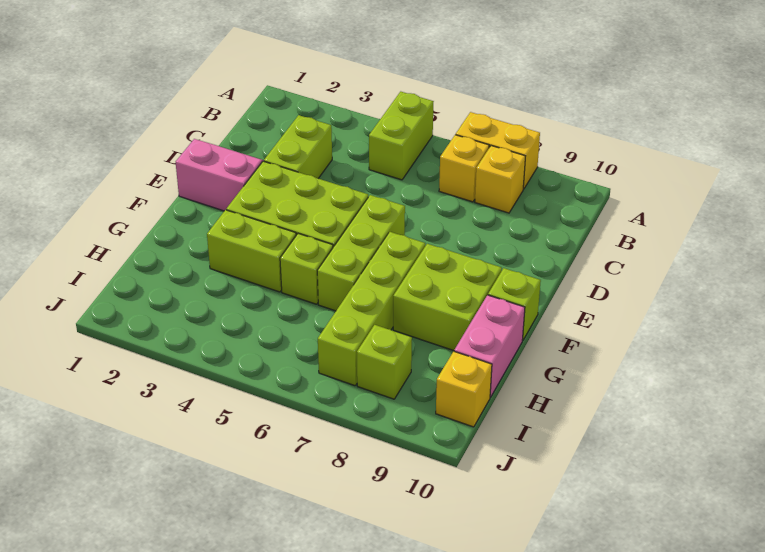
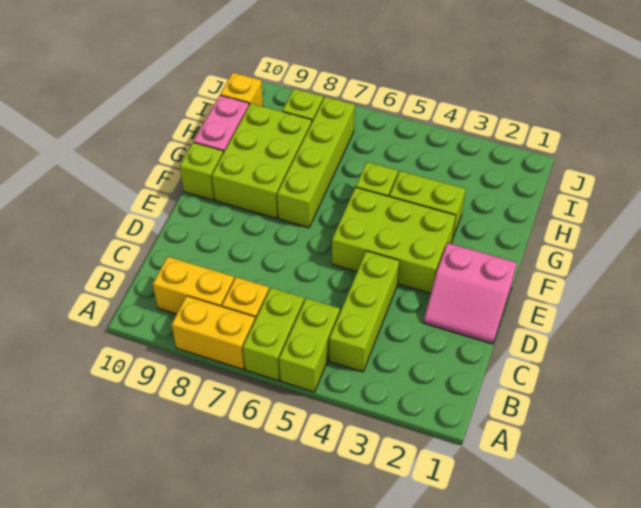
yellow brick B8 level 1 -> yellow brick B8:B9 level 1
lime brick C3:D3 level 1 -> lime brick A6:B6 level 1
lime brick E6:G6 level 1 -> lime brick B4:D4 level 1
lime brick F8:G9 level 1 -> lime brick F8:H9 level 1

